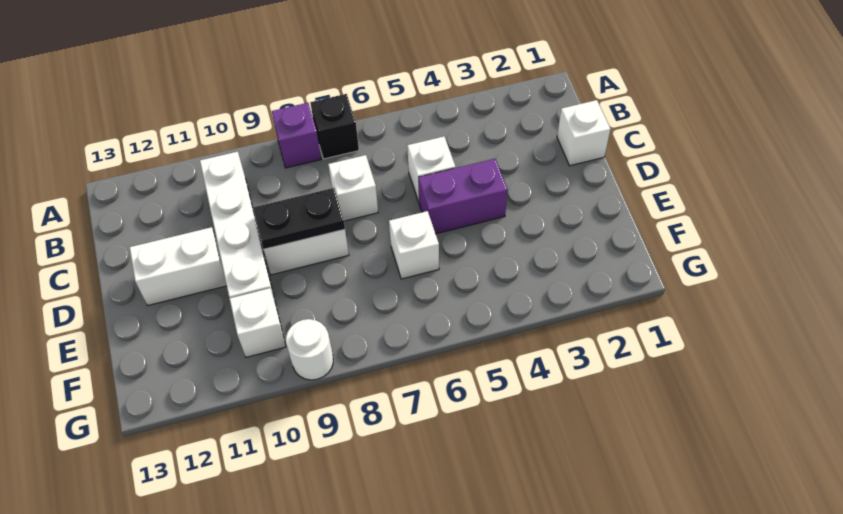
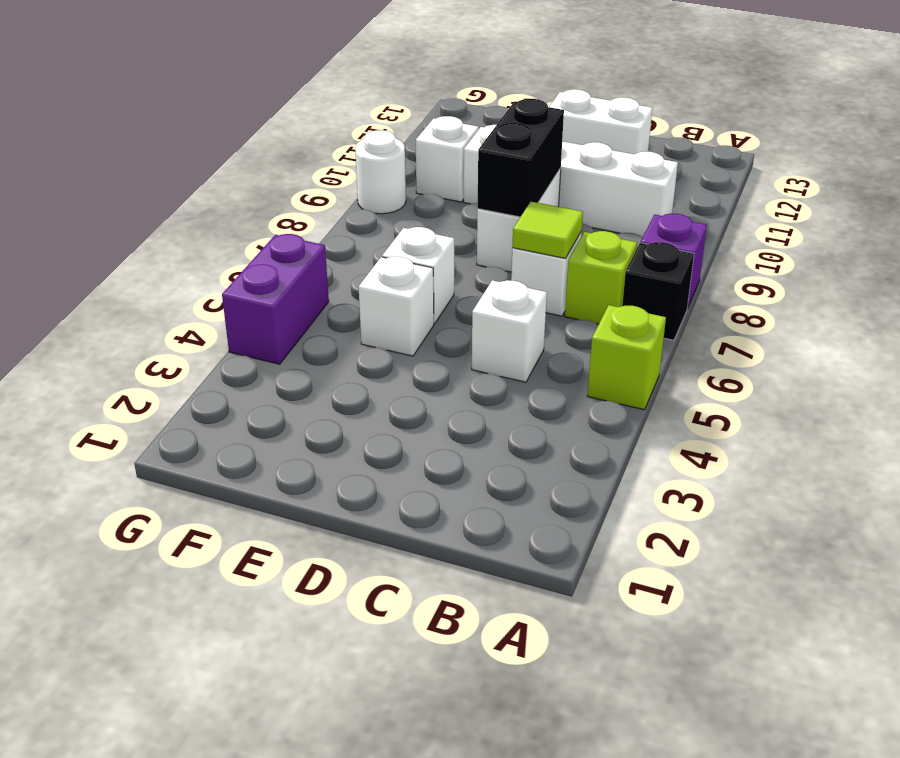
none -> lime brick A5 level 1
none -> lime brick B7 level 1
white brick C1 level 1 -> white brick E5 level 1
none -> lime tile C7 level 2
purple brick D4:D5 level 1 -> purple brick G4:G5 level 1
black plate D8:D9 level 2 -> black brick D8:D9 level 2
white brick D11:D12 level 1 -> white brick C12:D12 level 1

